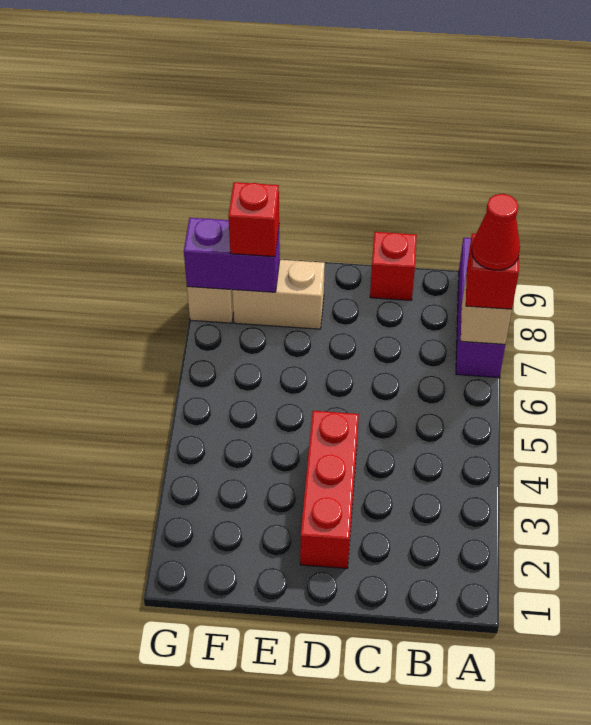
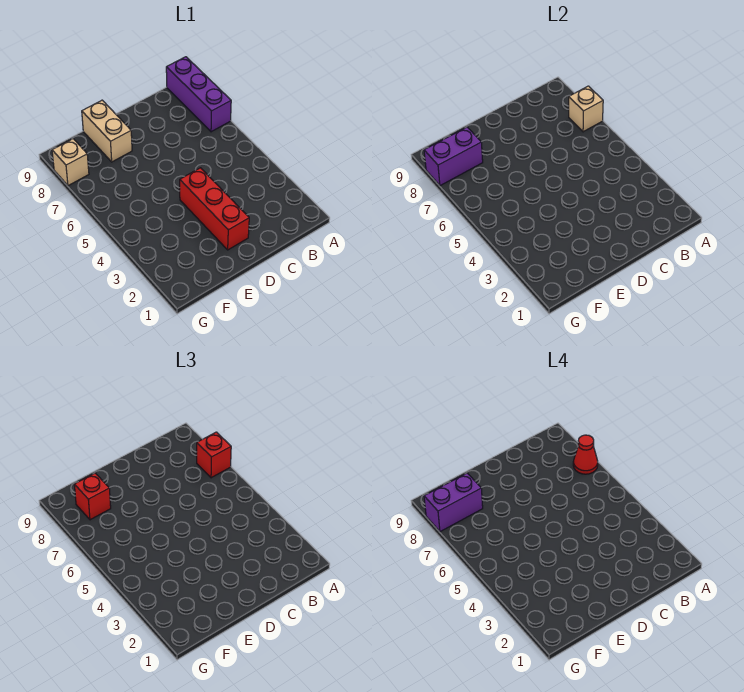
red brick C9 level 1 -> none
tan brick E8:F8 level 1 -> tan brick E8:E9 level 1
none -> purple brick F8:G8 level 4

